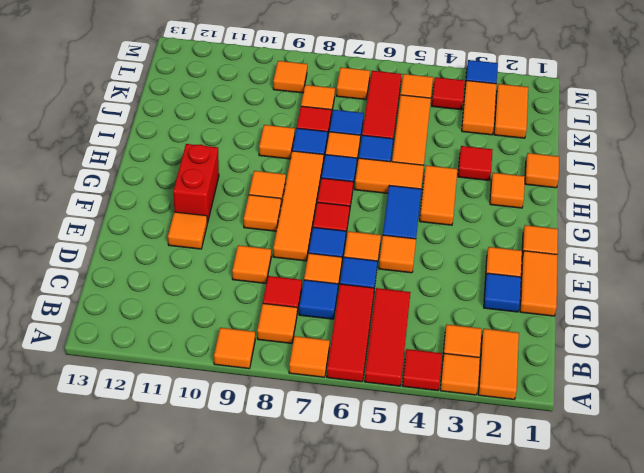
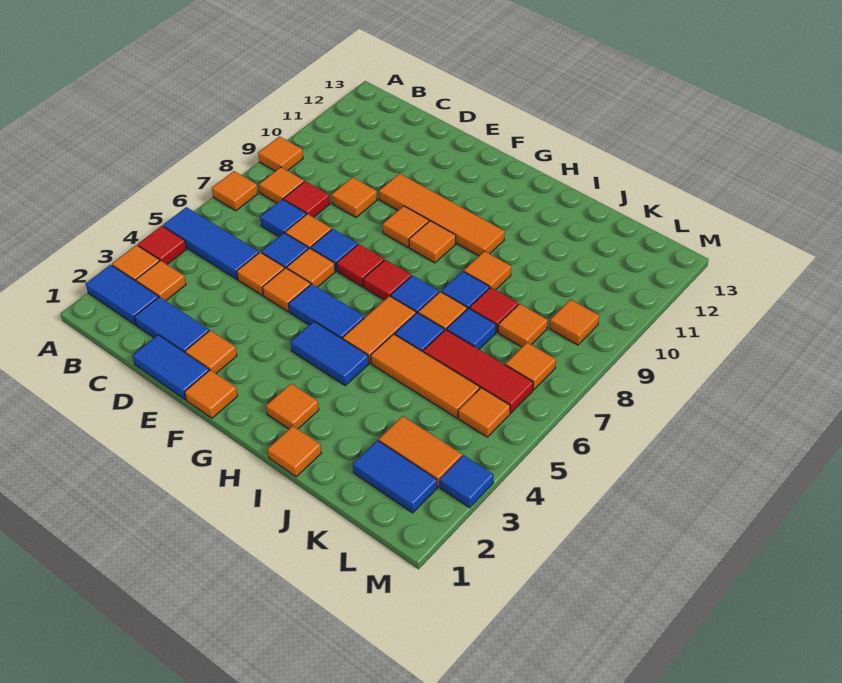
orange tile A2:B2 level 1 -> blue tile A2:B2 level 1
red tile A5:C5 level 1 -> blue tile A5:C5 level 1
red tile A6:C6 level 1 -> none
orange tile D1:E1 level 1 -> blue tile D1:E1 level 1
blue tile D2 level 1 -> blue tile C2:D2 level 1
orange tile E8:H8 level 1 -> orange tile E10:H10 level 1
orange tile E11 level 1 -> orange tile D5 level 1
red brick F11:G11 level 1 -> none
orange tile G4:H4 level 1 -> blue tile G4:H4 level 1
red tile I3 level 1 -> none
orange tile K2:L2 level 1 -> blue tile K2:L2 level 1
red tile L4 level 1 -> none

